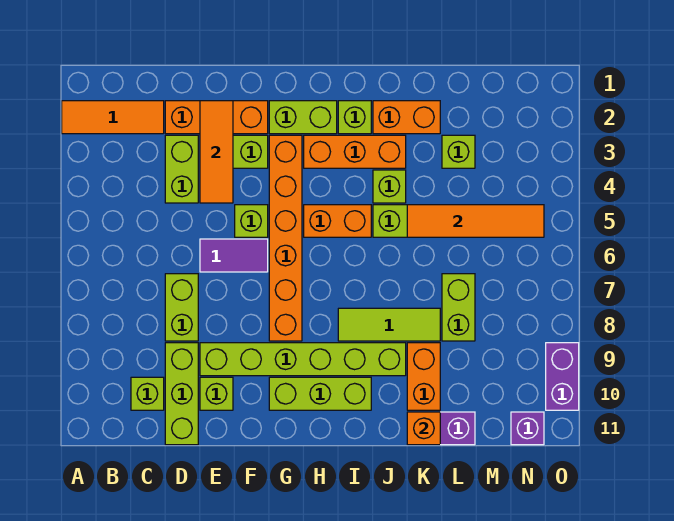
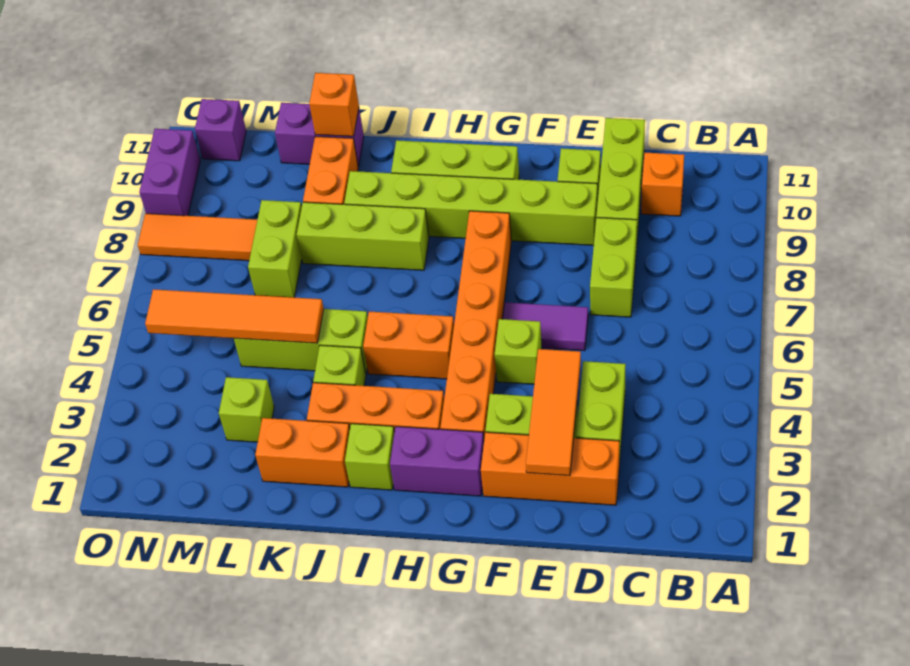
orange tile A2:C2 level 1 -> orange tile M8:O8 level 1
lime brick C10 level 1 -> orange brick C10 level 1
lime brick G2:H2 level 1 -> purple brick G2:H2 level 1
lime tile I8:K8 level 1 -> lime brick I8:K8 level 1

